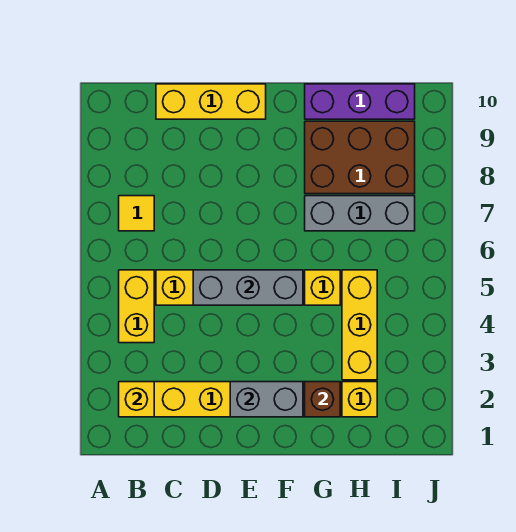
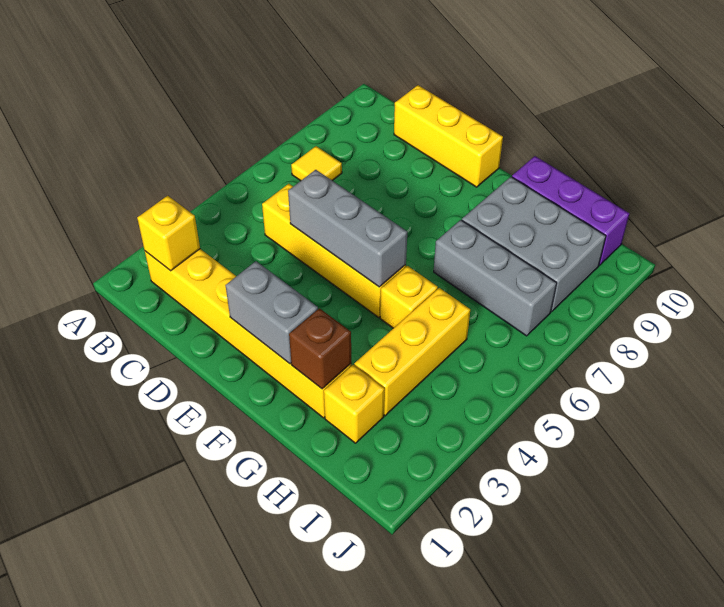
yellow brick B4:B5 level 1 -> none
brown brick G8:I9 level 1 -> grey brick G8:I9 level 1

